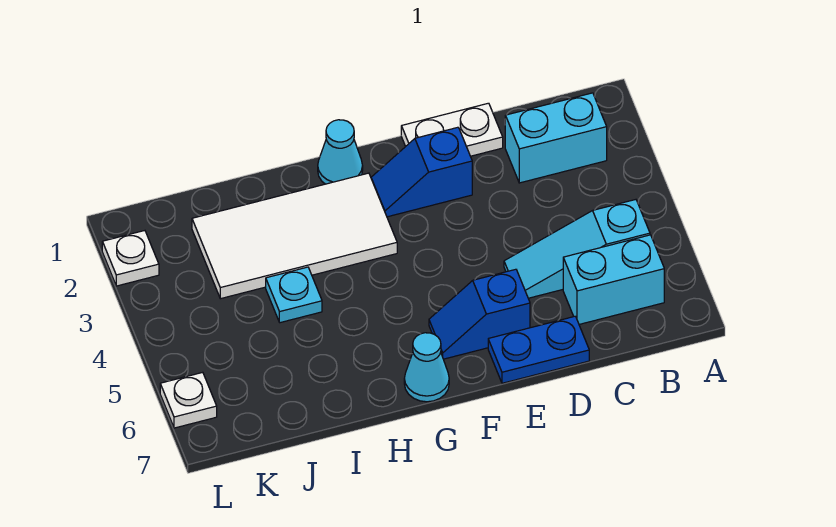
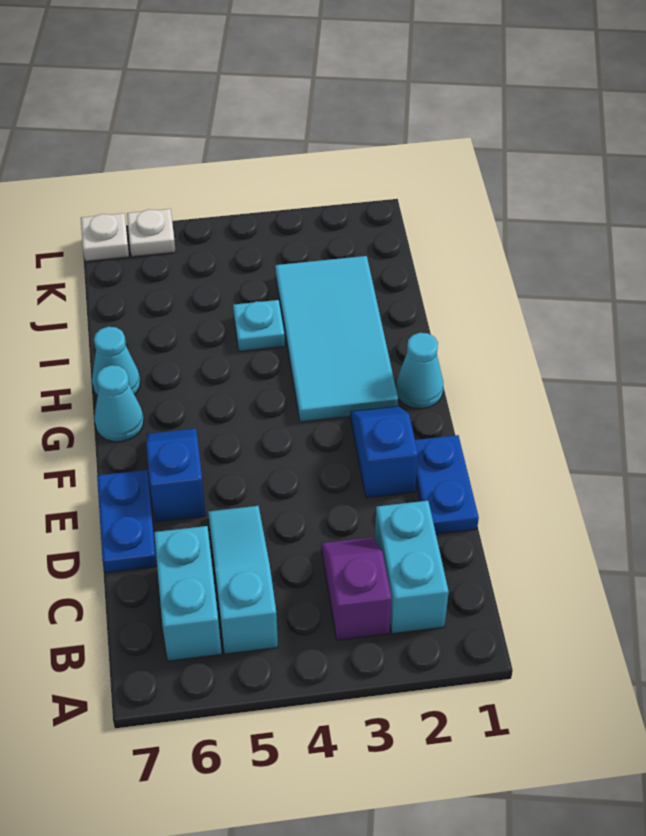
none -> purple slope B3:C3 level 1 top B
white plate D1:E1 level 1 -> blue plate D1:E1 level 1
white tile G2:J3 level 1 -> cyan tile G2:J3 level 1
none -> cyan cone H7 level 1
white plate L2 level 1 -> white plate L7 level 1

